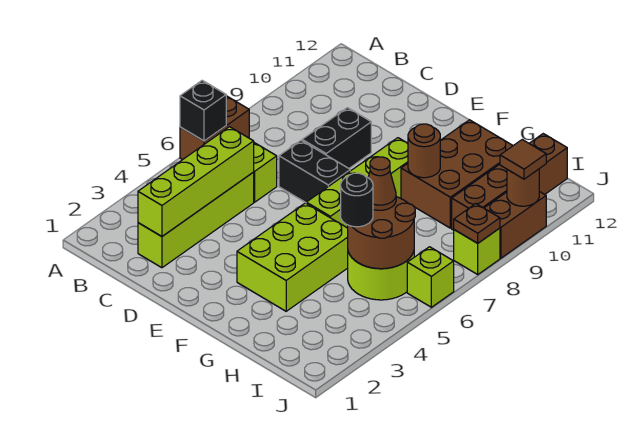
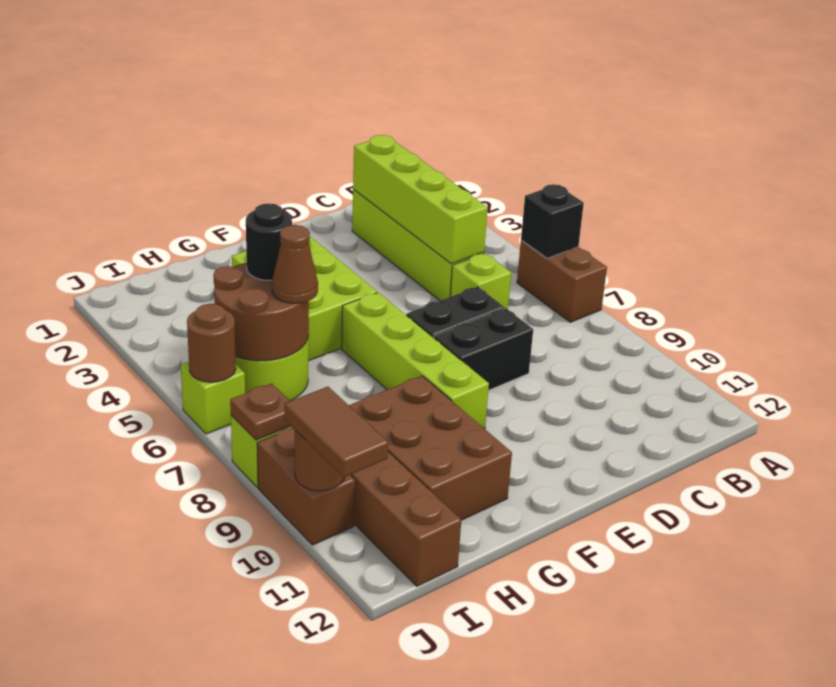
black brick D8:D9 level 1 -> black brick D8:E8 level 1
brown round brick G9 level 2 -> brown round brick J6 level 2
brown tile J10 level 3 -> brown tile J10:J11 level 3

